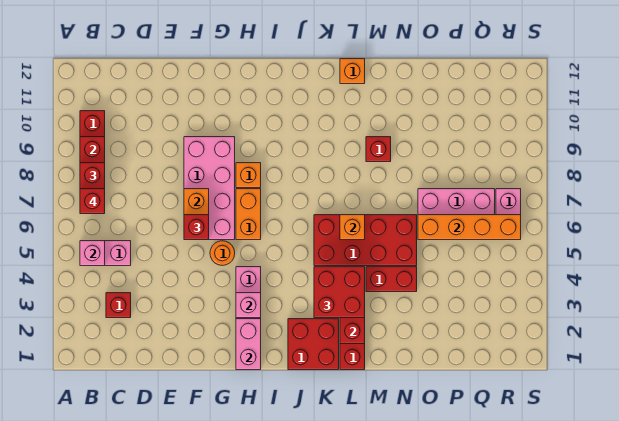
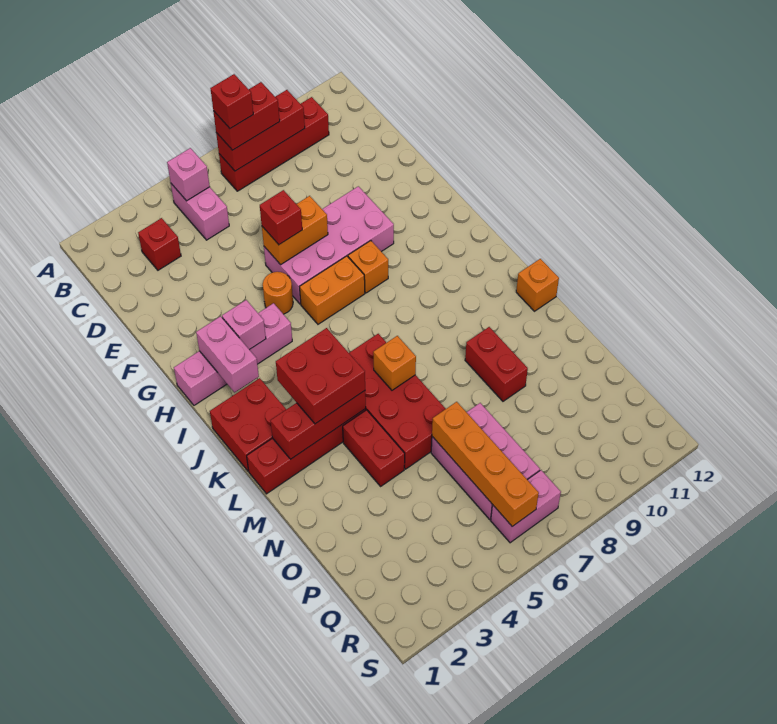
pink brick H1:H2 level 2 -> pink brick H2:I2 level 2
red brick M9 level 1 -> red brick M9:N9 level 1

